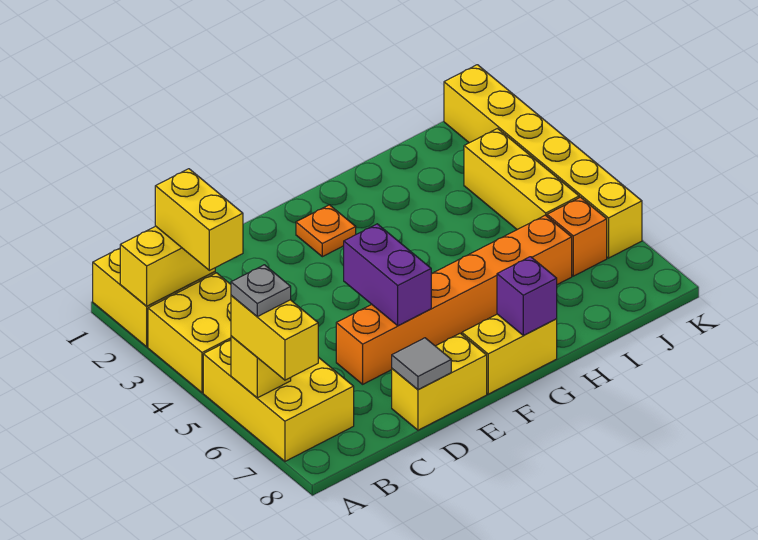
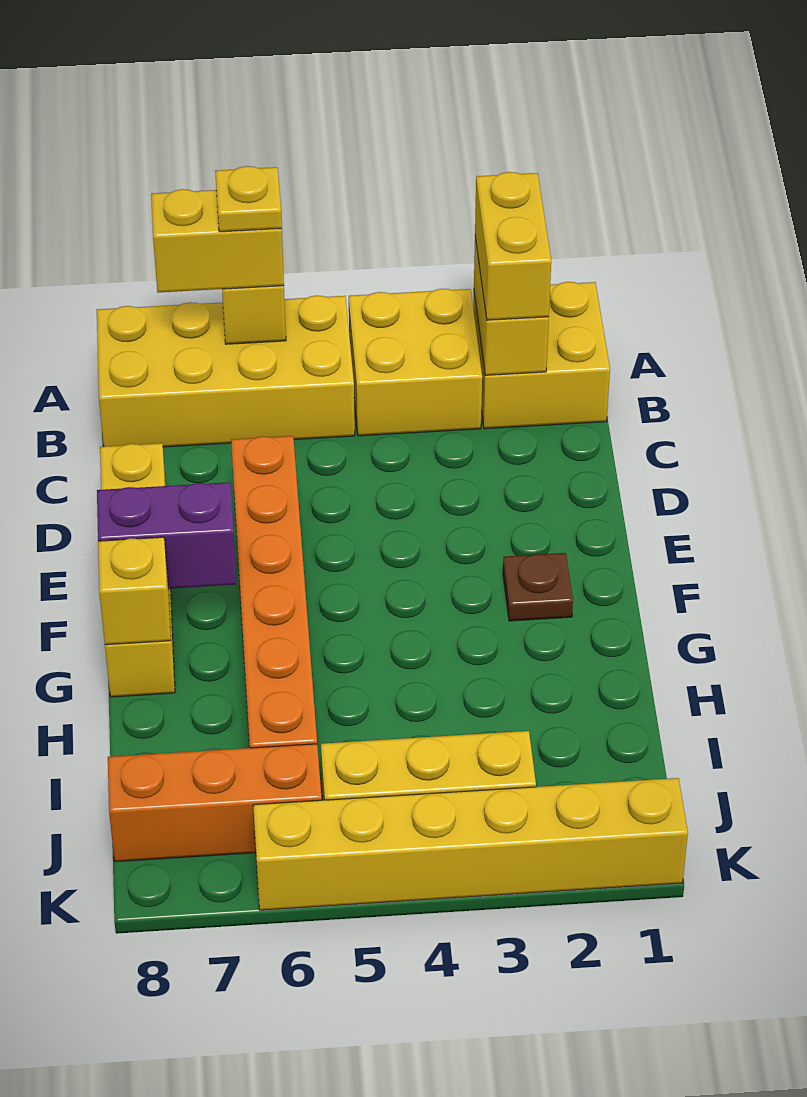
yellow brick A5:B7 level 1 -> yellow brick A5:B8 level 1
grey plate A6 level 4 -> yellow plate A6 level 4
yellow brick B2:B3 level 3 -> yellow brick A2:B2 level 3
grey tile D8 level 2 -> none
purple brick E5:E6 level 2 -> purple brick F7:F8 level 2
orange plate F2 level 1 -> brown plate F2 level 1
purple brick G8 level 2 -> yellow brick G8 level 2
orange brick J6 level 1 -> orange brick J6:J8 level 1

